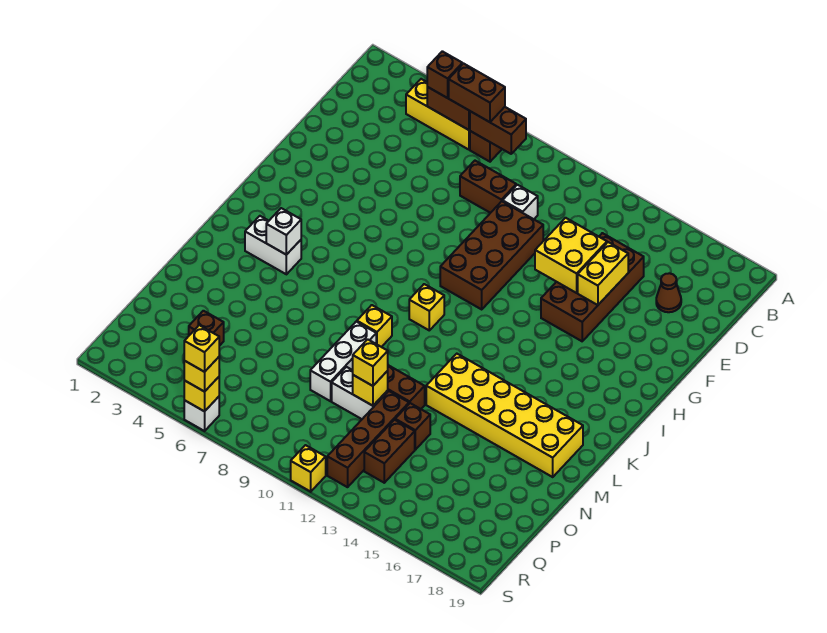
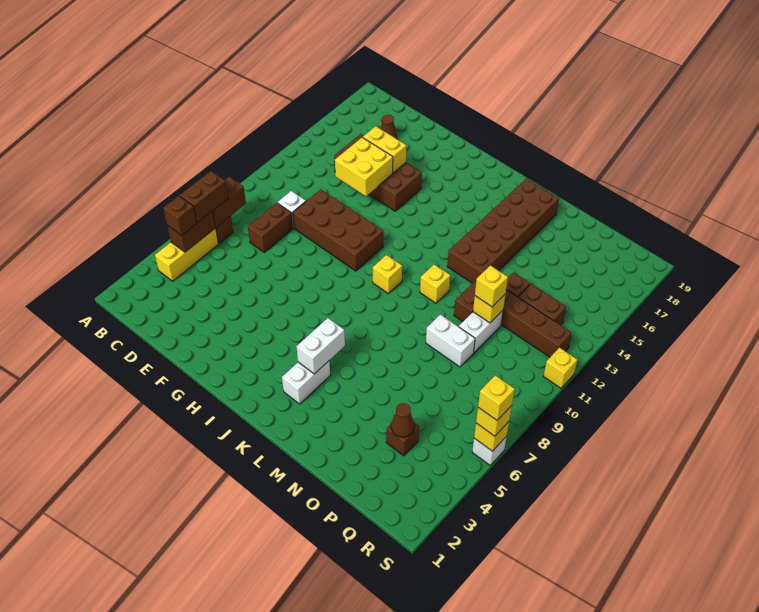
white brick K4 level 2 -> white brick K4:K5 level 2
yellow brick L9 level 1 -> yellow brick L11 level 1
yellow brick L13:M18 level 1 -> brown brick L13:M18 level 1
white brick M9:O9 level 1 -> white brick N9:O9 level 1
none -> brown cone P4 level 2

